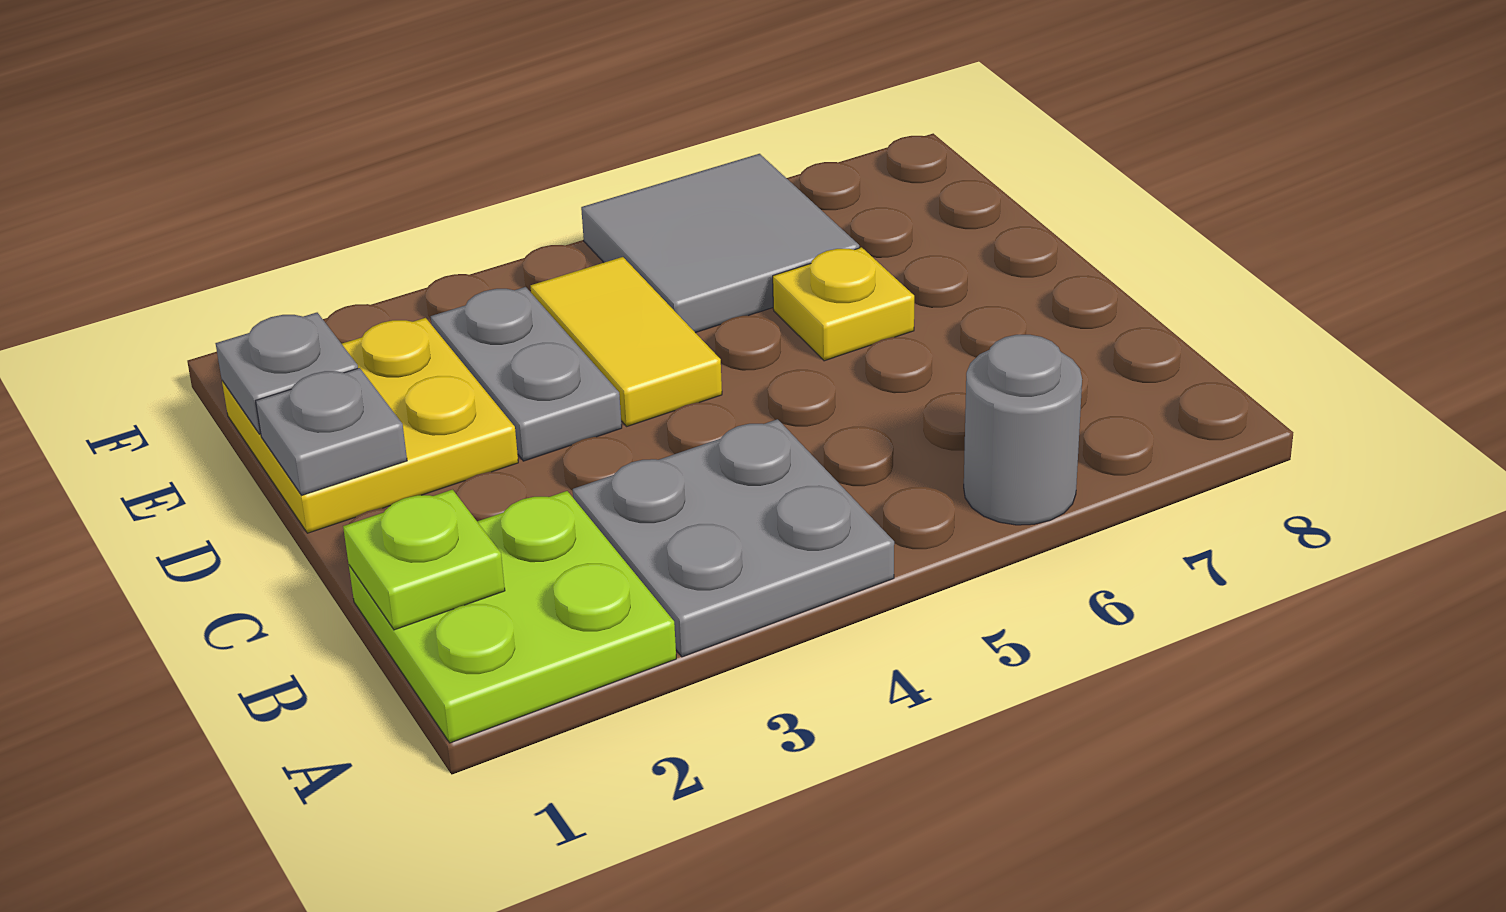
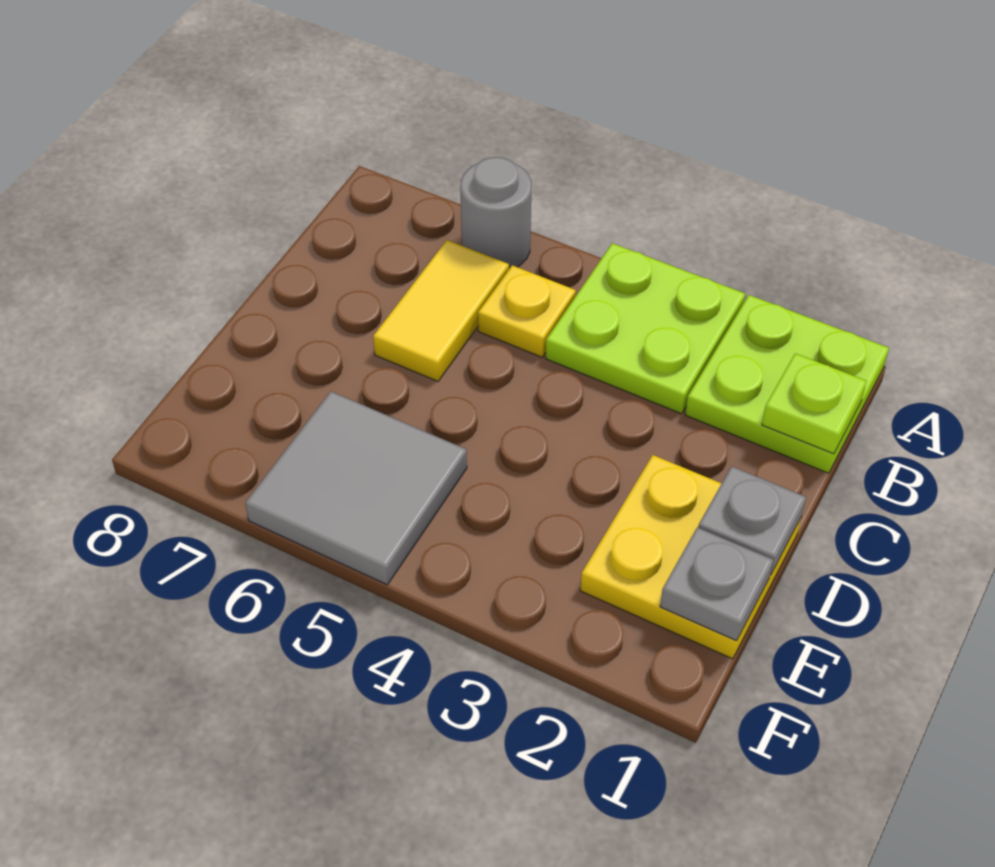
grey plate A3:B4 level 1 -> lime plate A3:B4 level 1
grey plate D3:E3 level 1 -> none
yellow tile D4:E4 level 1 -> yellow tile B6:C6 level 1
yellow plate D6 level 1 -> yellow plate B5 level 1

